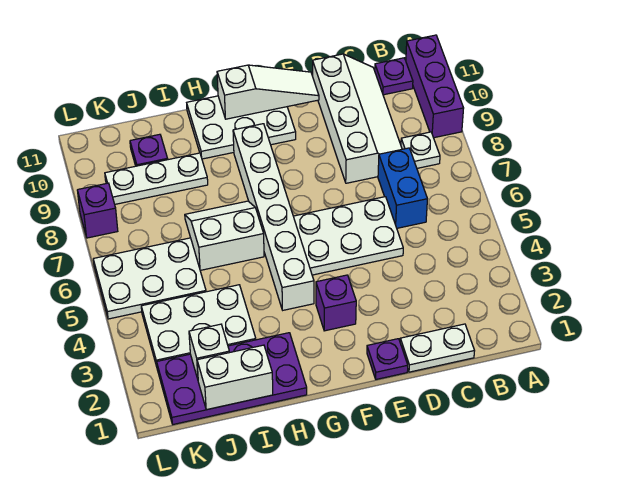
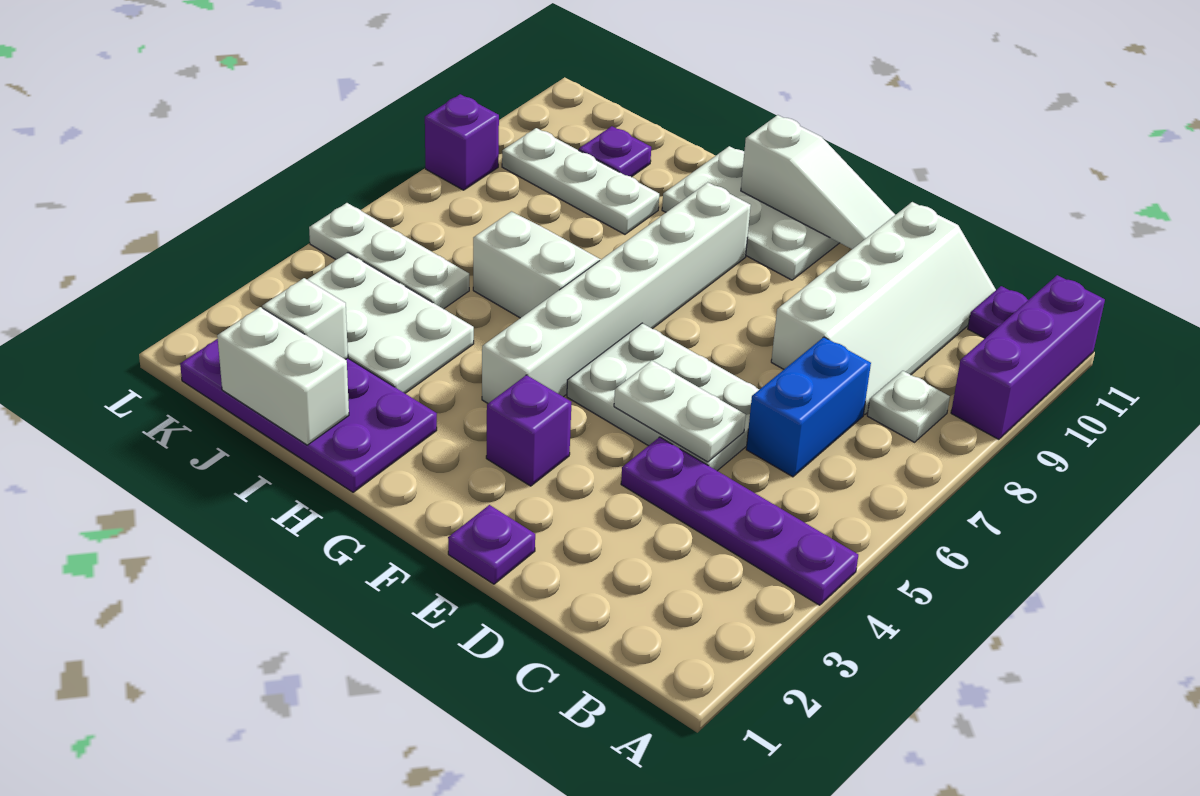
none -> purple plate A4:D4 level 1
white plate C1:D1 level 1 -> white plate D5:E5 level 2
white plate J5:L6 level 1 -> white plate J5:L5 level 1

